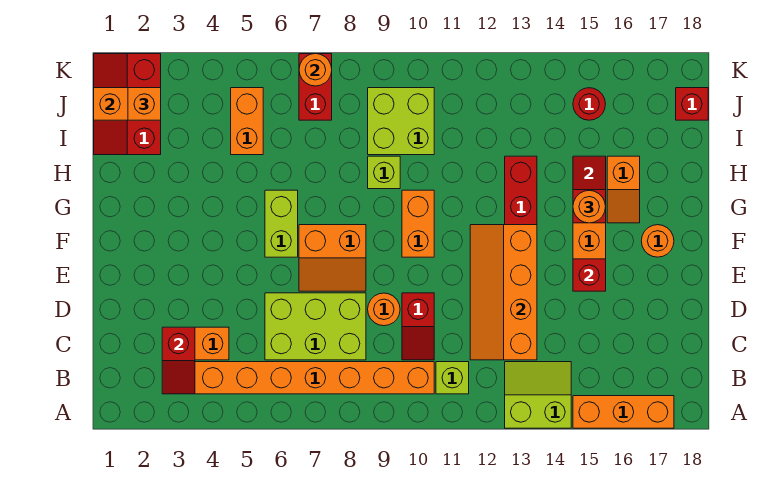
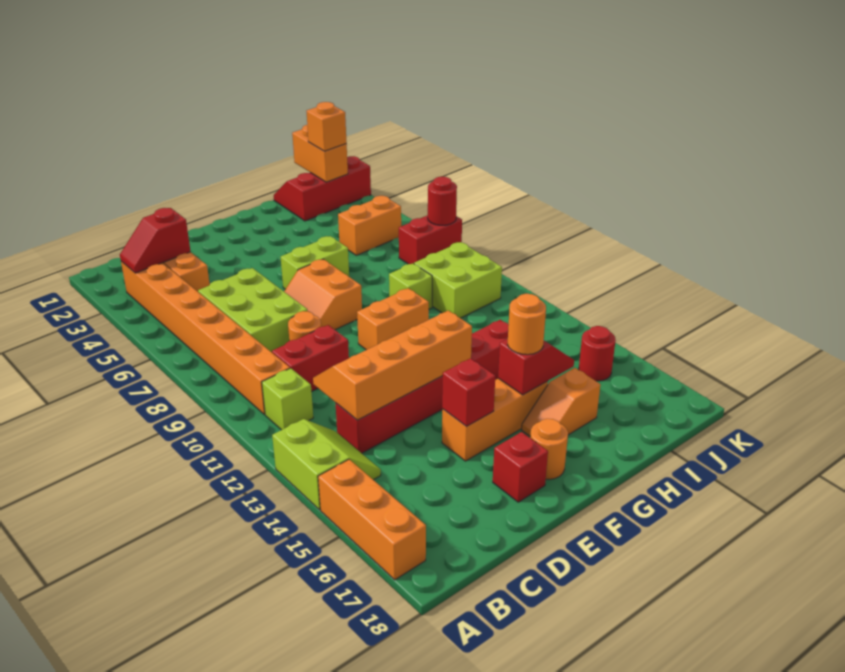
red slope C10:D10 level 1 top D -> red brick C10:D10 level 1
red brick J18 level 1 -> red brick E17 level 1
orange round brick K7 level 2 -> red round brick K7 level 2

